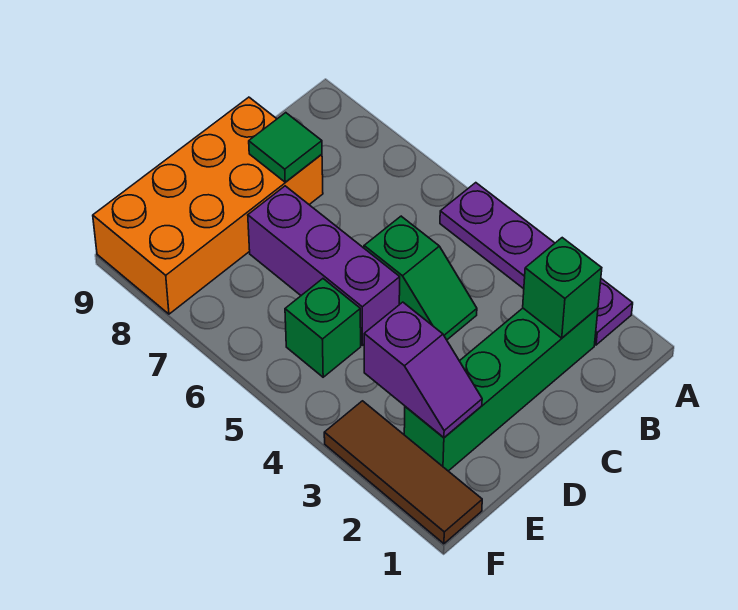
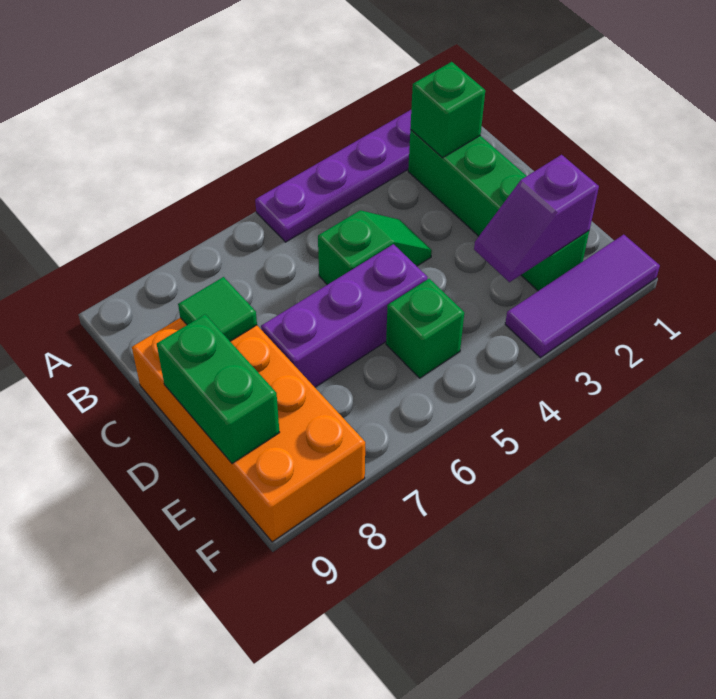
none -> green brick D9:E9 level 2
purple slope E2:E3 level 2 top 3 -> purple slope E2:E3 level 2 top 2
brown tile F1:F3 level 1 -> purple tile F1:F3 level 1

